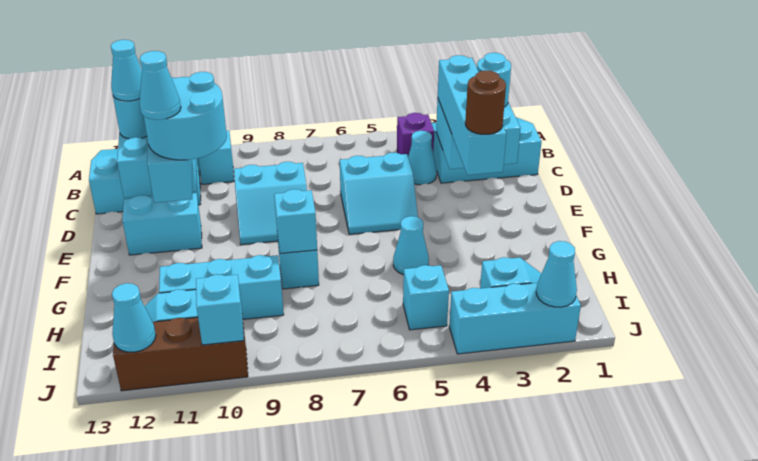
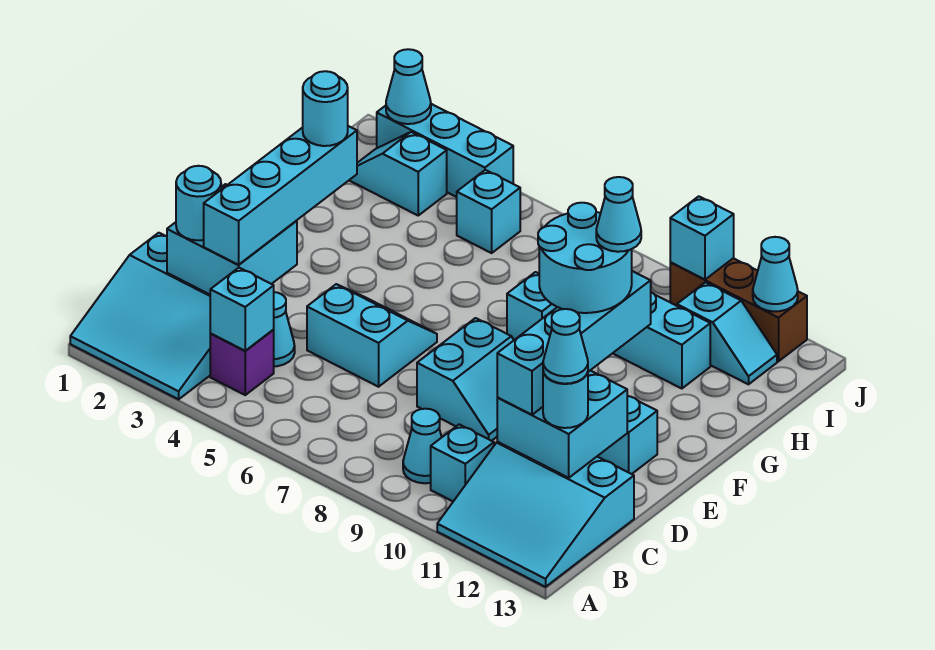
cyan slope D8:E9 level 1 top D -> cyan slope D8:E9 level 1 top 8
brown round brick F3 level 4 -> cyan round brick F3 level 4
cyan cone G5 level 1 -> cyan cone B9 level 1
cyan brick G8 level 2 -> cyan brick B4 level 2

